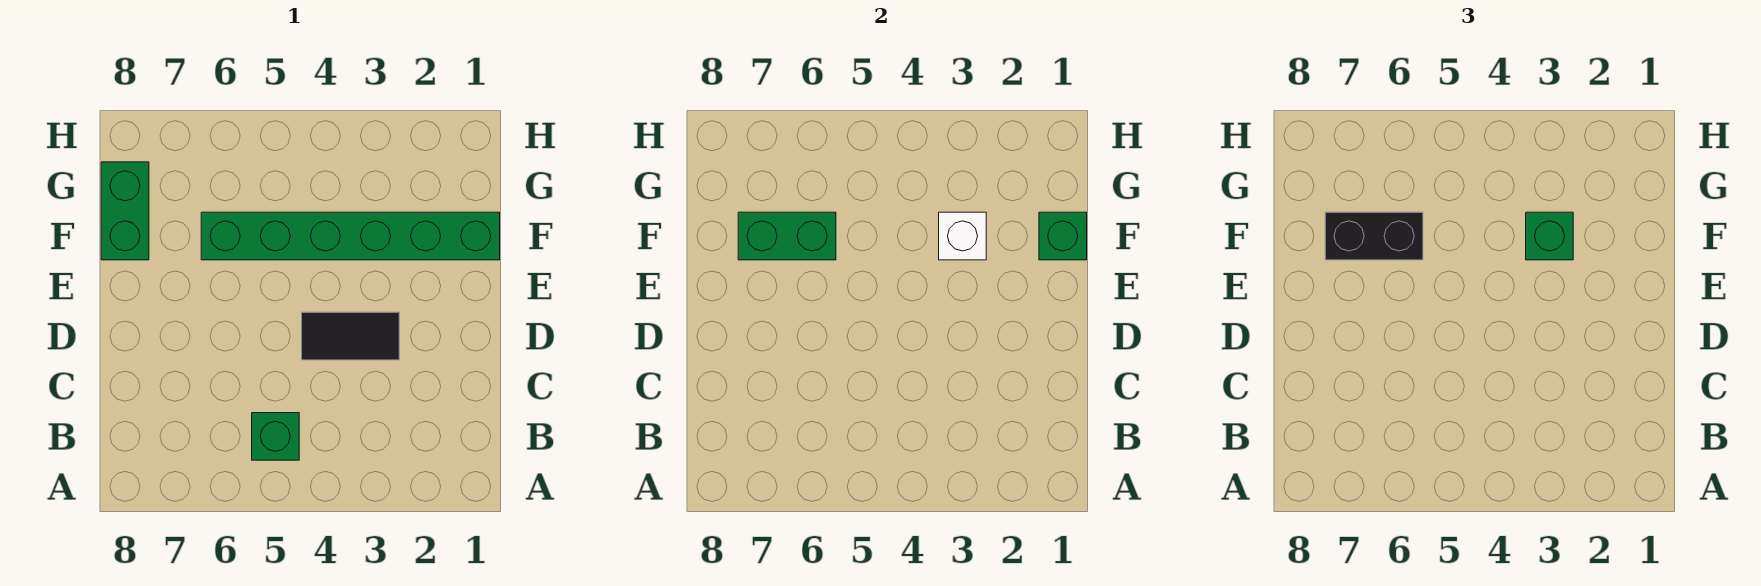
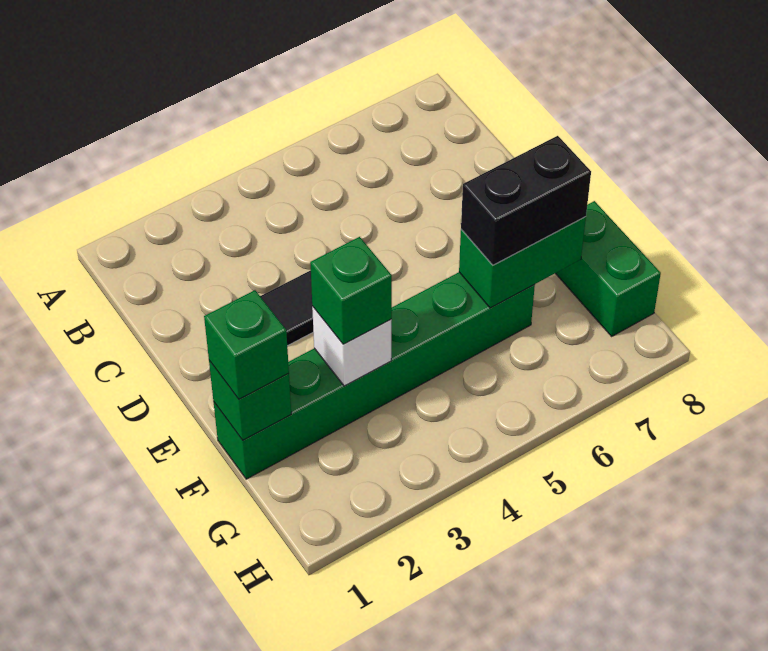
green brick B5 level 1 -> green brick F1 level 3

